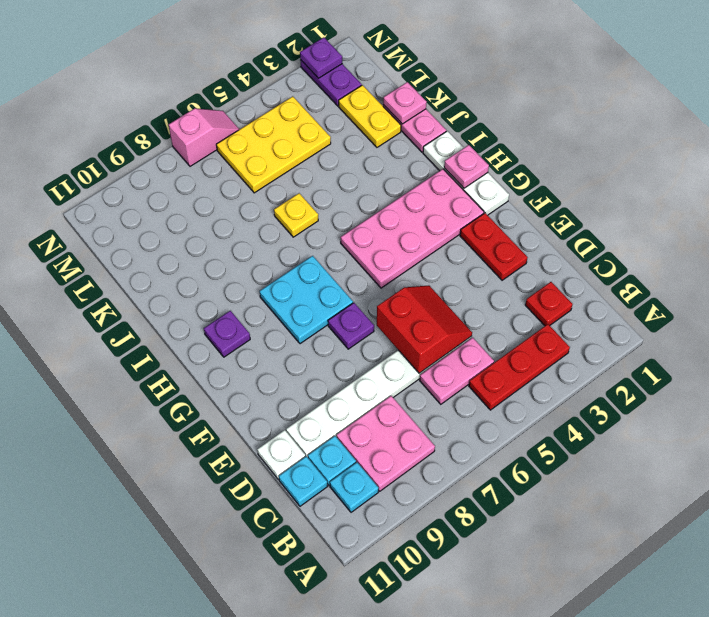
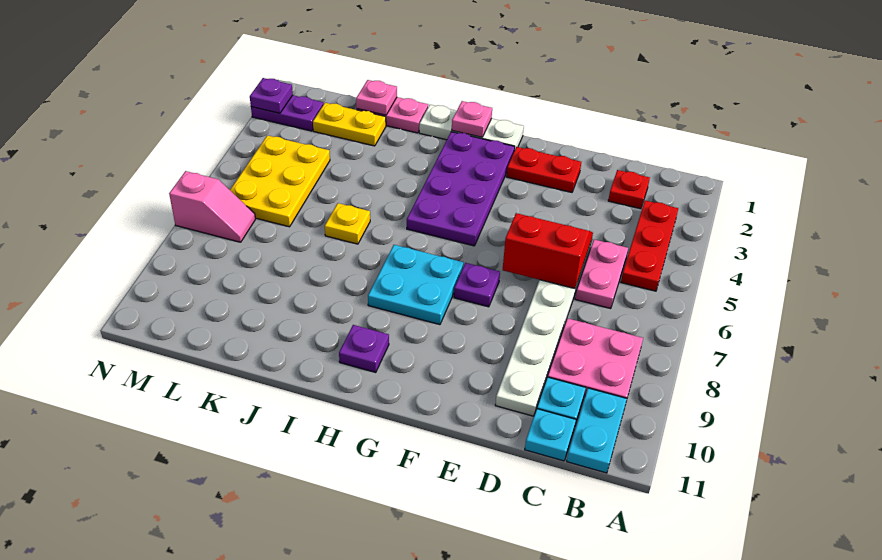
cyan plate B10 level 1 -> cyan plate B10:B11 level 1
white plate D11 level 1 -> none
pink plate G2:H5 level 1 -> purple plate G2:H5 level 1
pink slope N6:N7 level 1 top 7 -> pink slope M7:N7 level 1 top N

